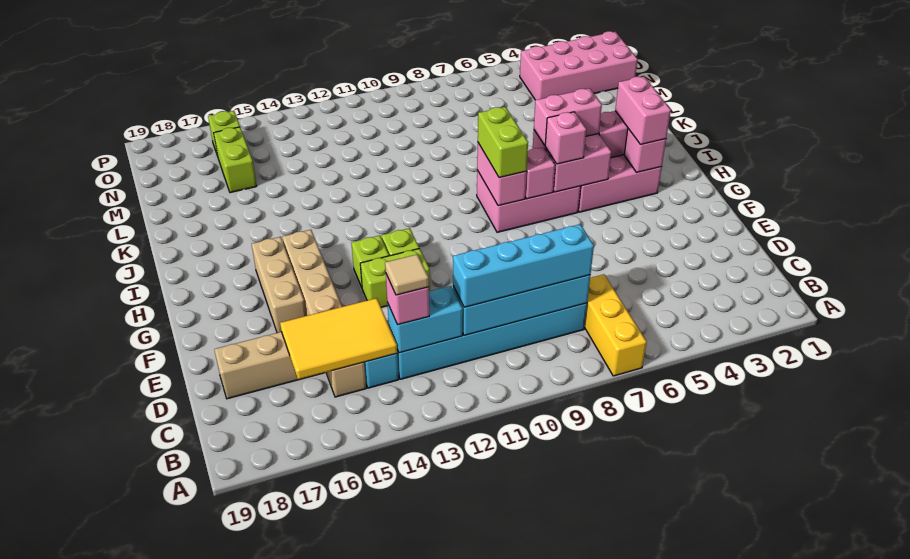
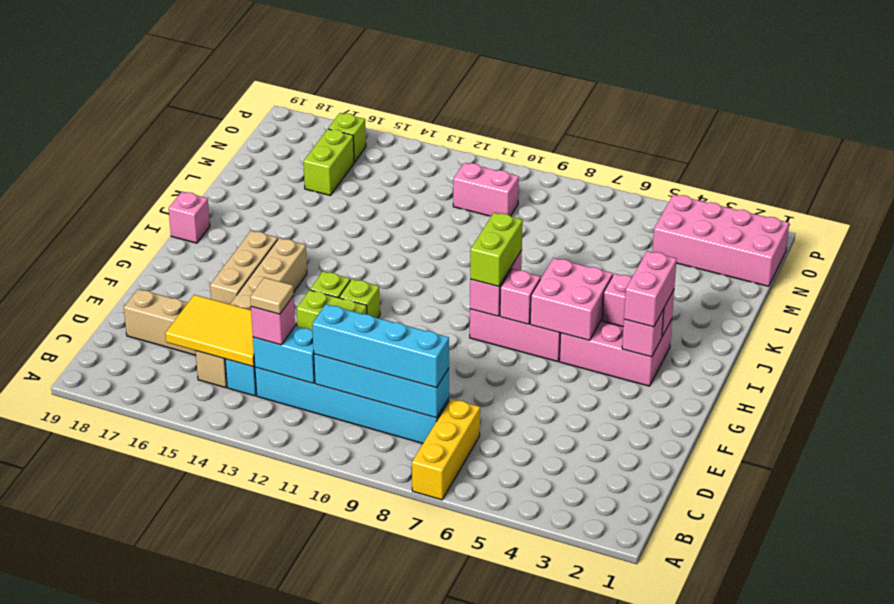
pink brick H6 level 3 -> pink brick I19 level 1
pink brick I5:I6 level 3 -> pink brick N10:N11 level 1

